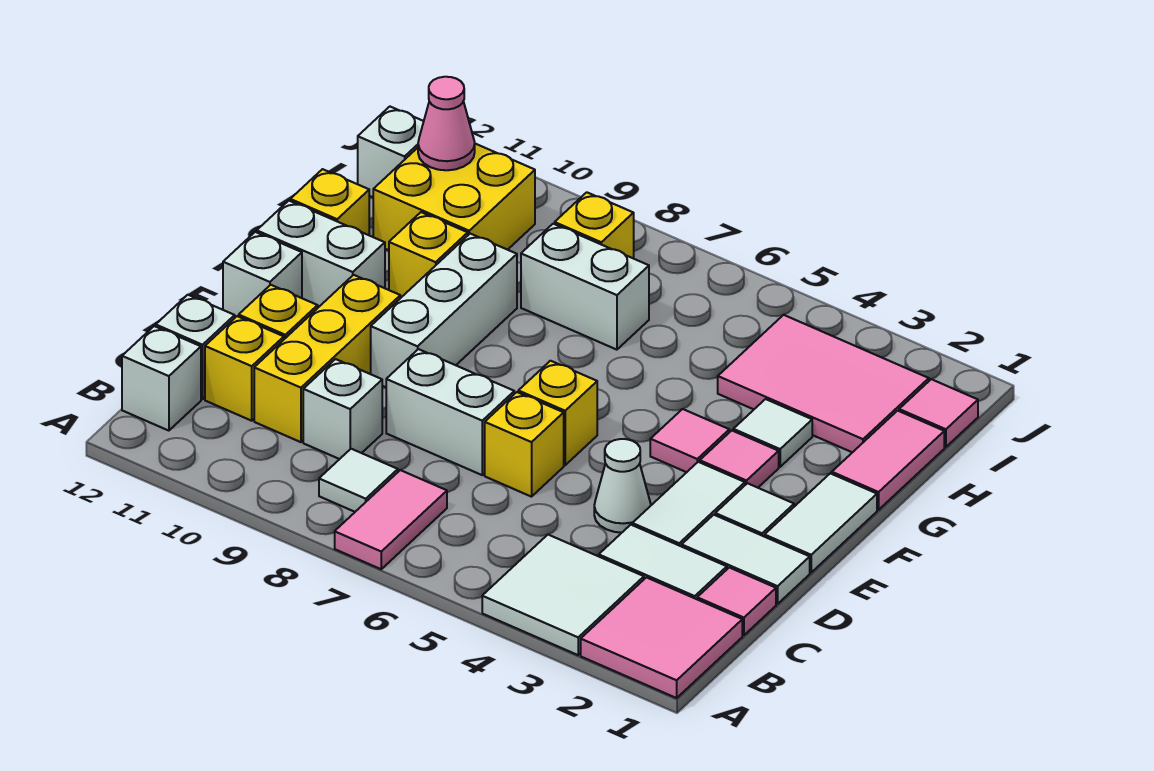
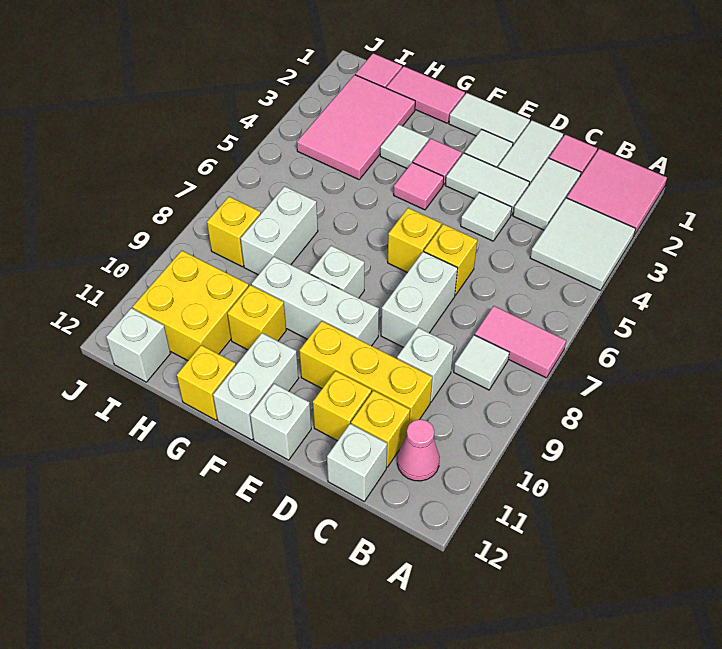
white brick B12 level 1 -> white brick F8 level 1
white cone D4 level 1 -> white tile D4 level 1
pink cone I11 level 2 -> pink cone B11 level 1

